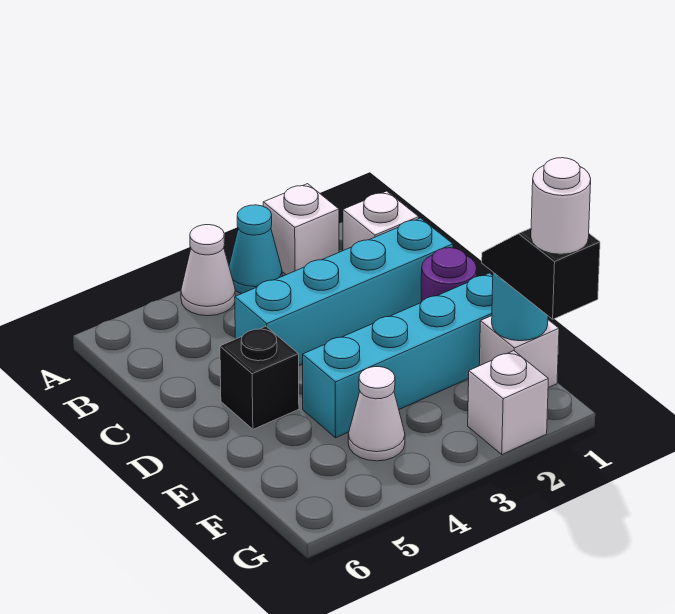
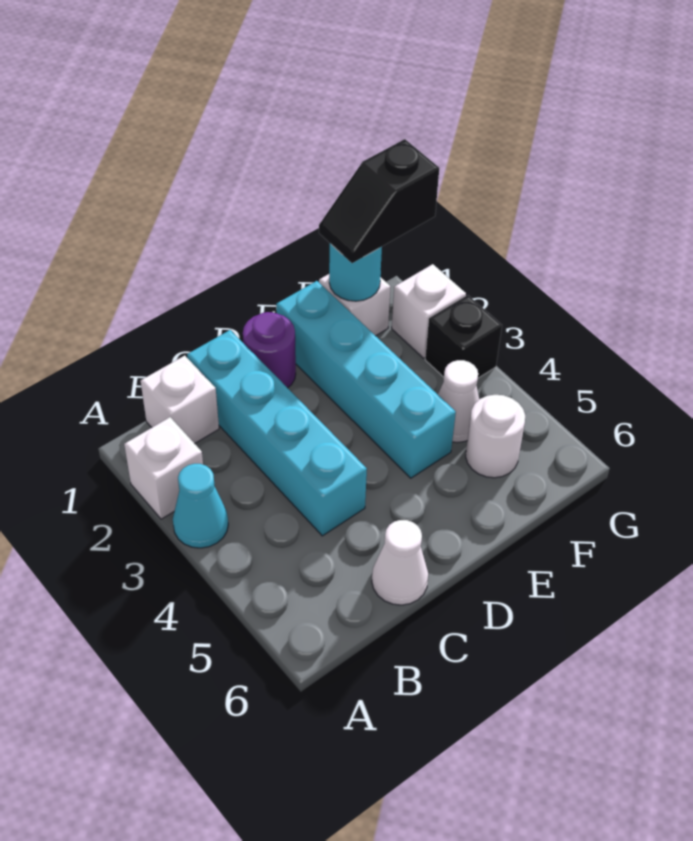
white cone A4 level 1 -> white cone C6 level 1
black brick D5 level 1 -> black brick G3 level 1
white round brick G1 level 4 -> white round brick F5 level 1

